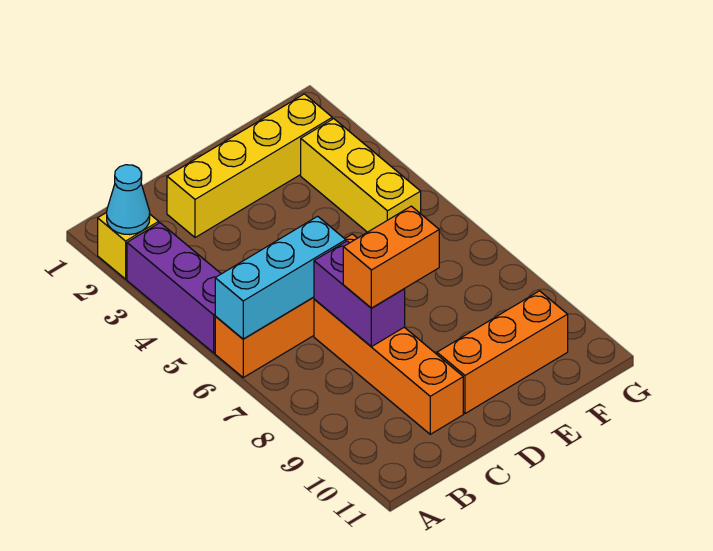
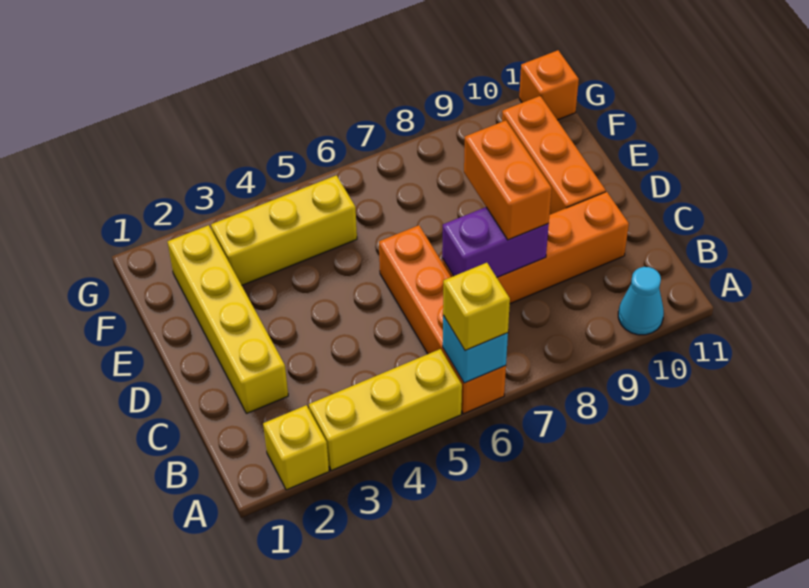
cyan cone A2 level 2 -> cyan cone A10 level 1
purple brick A3:A5 level 1 -> yellow brick A3:A5 level 1
cyan brick A6:C6 level 2 -> cyan brick A6 level 2
none -> yellow brick A6 level 3
none -> orange brick G11 level 1

